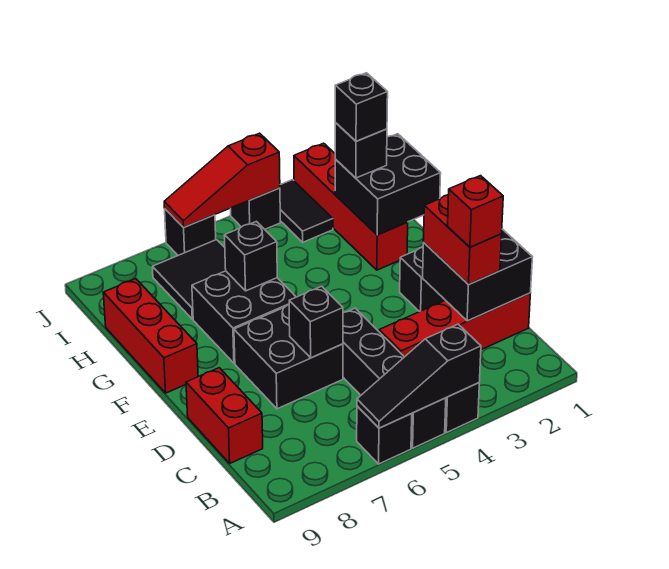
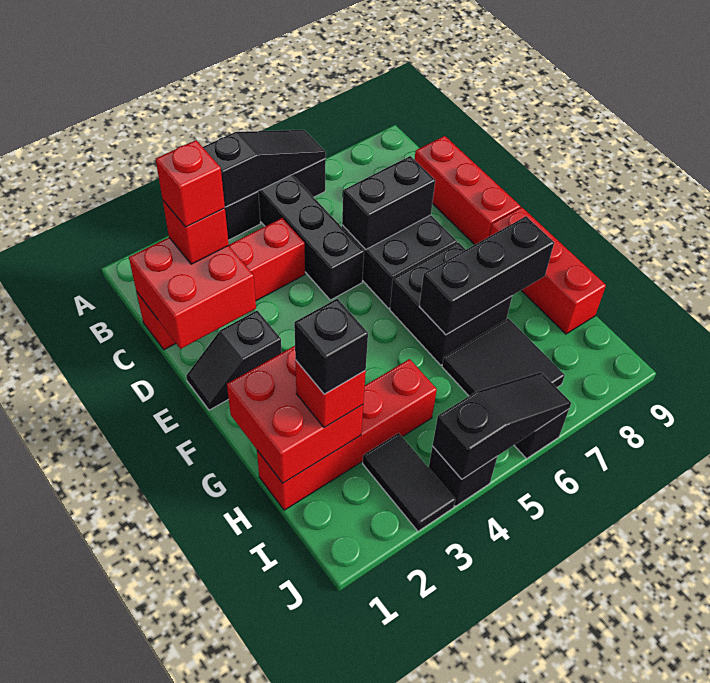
black brick C1:D2 level 2 -> red brick C1:D2 level 2
red brick C2:D2 level 3 -> red brick C2 level 3
red brick C9:D9 level 1 -> red brick C9:E9 level 1
black brick D6 level 2 -> black brick D6:D7 level 2
black brick G1:H2 level 2 -> red brick G1:H2 level 2
red brick G2:J2 level 1 -> red brick H1:H4 level 1
black brick G6 level 2 -> black brick G6:G8 level 2
black brick H2 level 3 -> red brick H2 level 3
red slope J4:J6 level 2 top 4 -> black slope J4:J6 level 2 top 4

